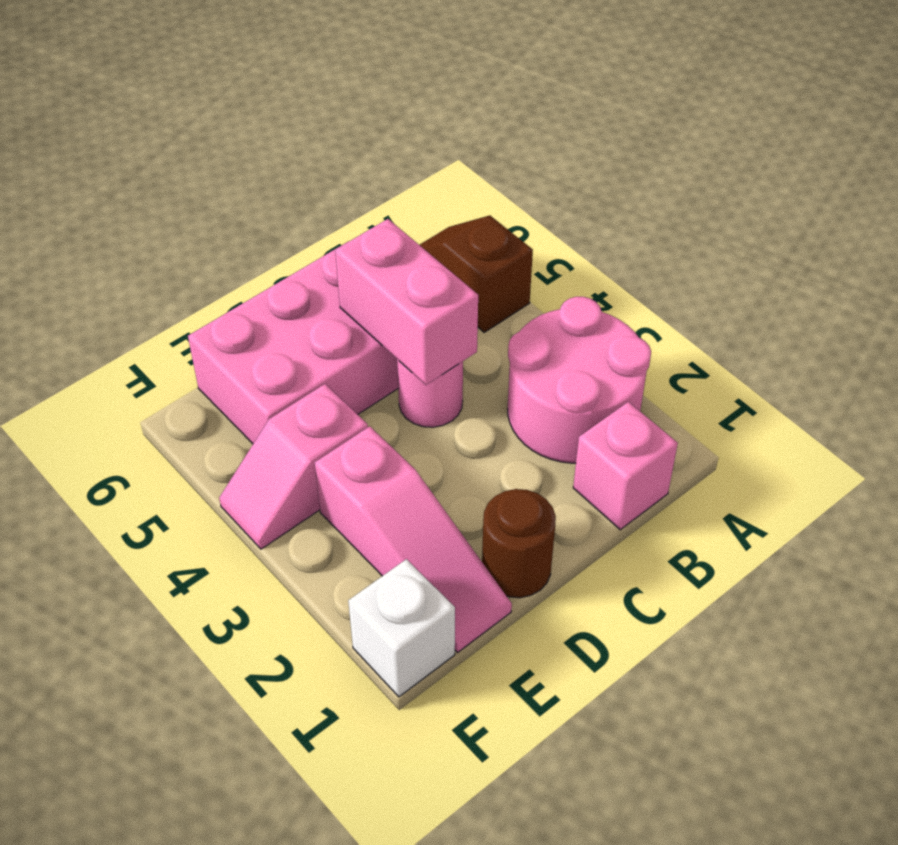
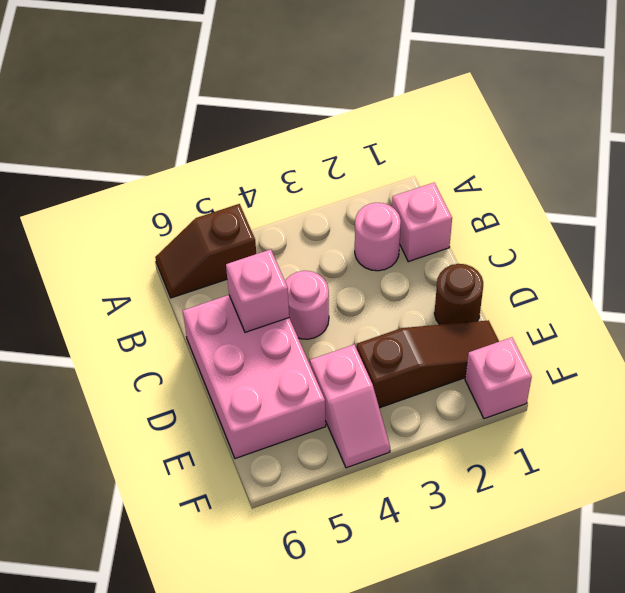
pink round brick A2:B3 level 1 -> pink round brick B2 level 1
pink brick C4:C5 level 2 -> pink brick C5 level 2
pink slope E1:E3 level 1 top 3 -> brown slope E1:E3 level 1 top 3
white brick F1 level 1 -> pink brick F1 level 1

